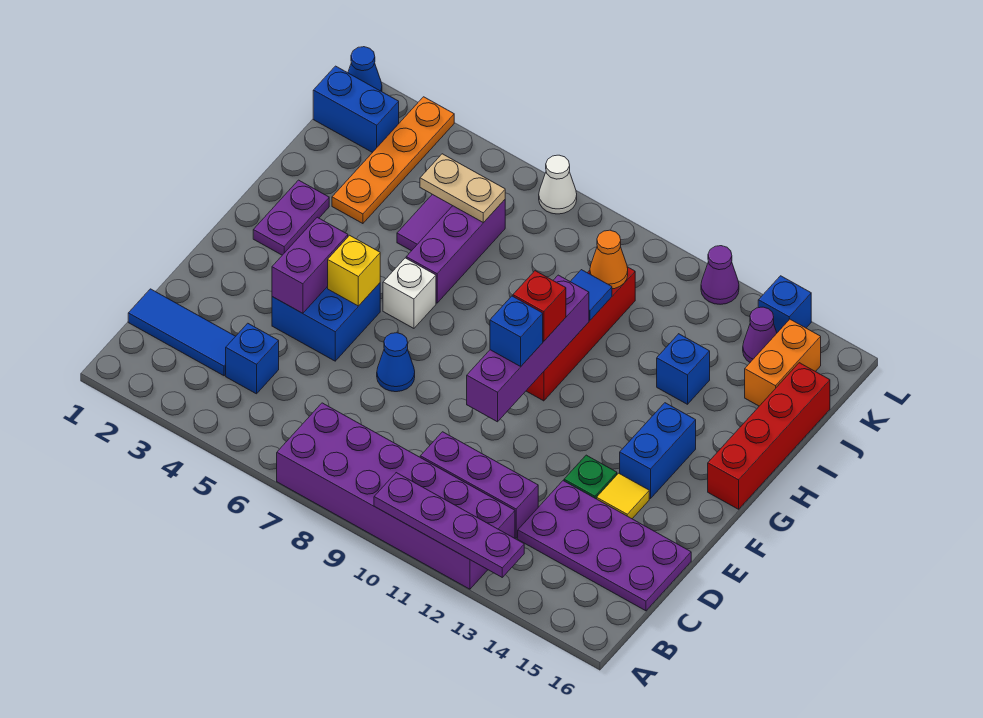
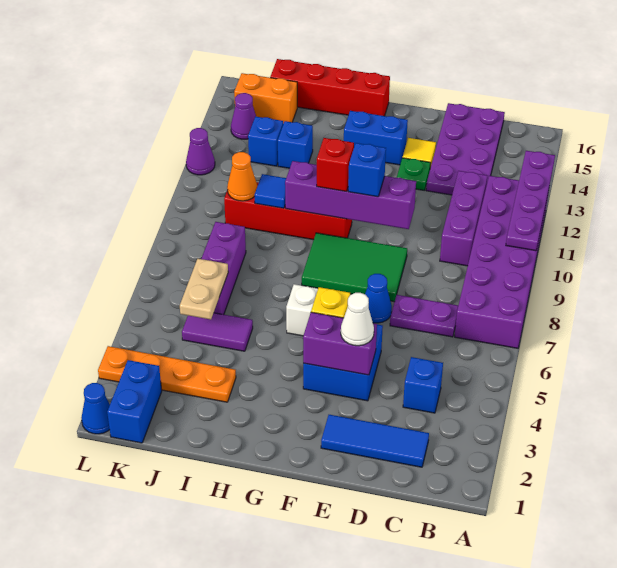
blue tile C1:C3 level 1 -> blue tile C2:E2 level 1
none -> green tile E8:G9 level 1
purple plate G2:H2 level 1 -> purple plate C7:D7 level 1
purple brick H6:J6 level 1 -> purple brick J6:J8 level 1
white cone L7 level 1 -> white cone E4 level 3
blue brick L14 level 1 -> blue brick J13 level 1

